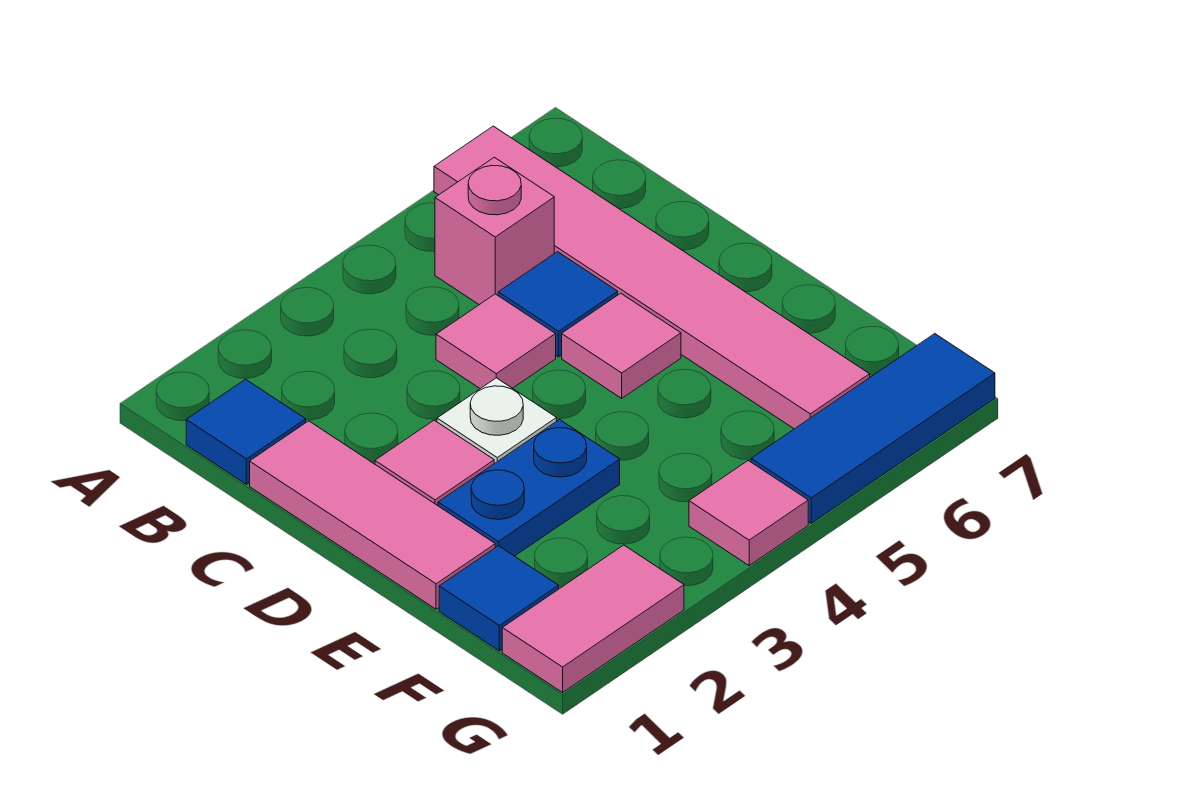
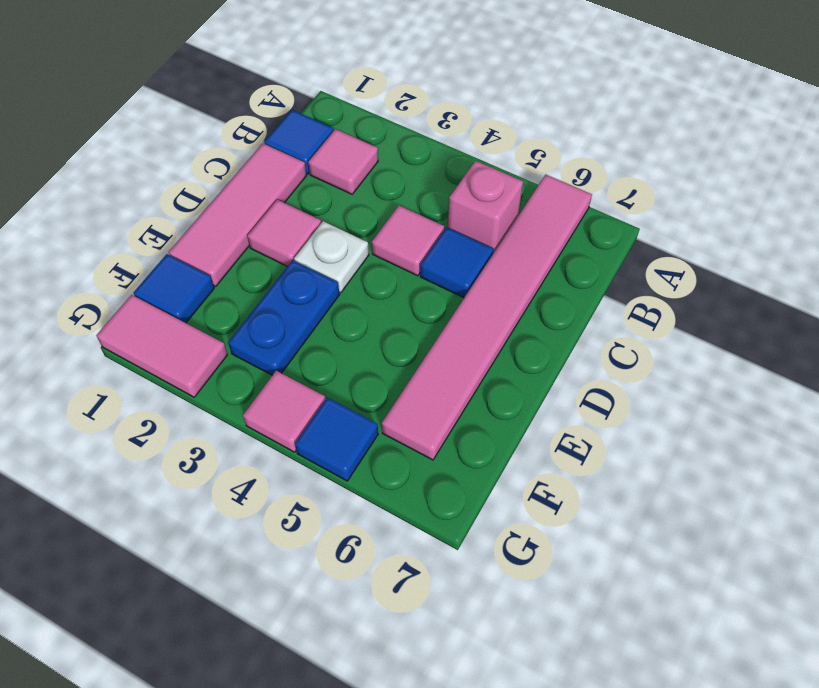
pink tile D5 level 1 -> pink tile B2 level 1
blue plate E2:E3 level 1 -> blue plate E3:F3 level 1
blue tile G5:G7 level 1 -> blue tile G5 level 1

